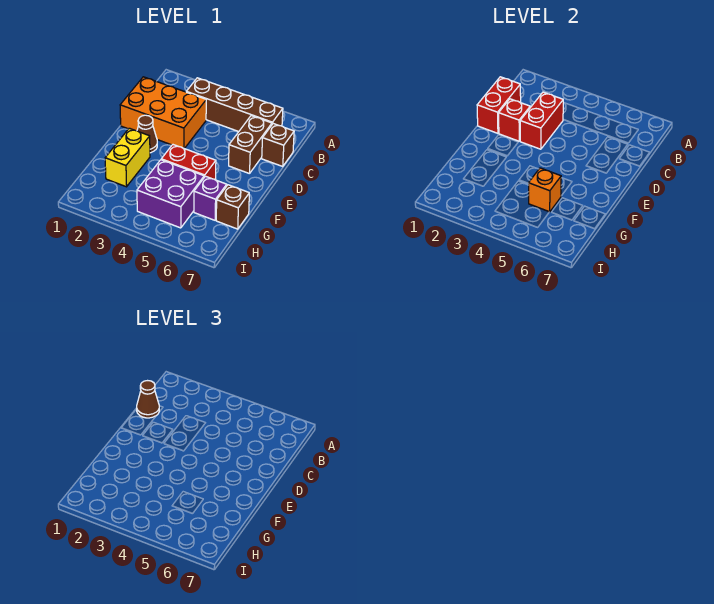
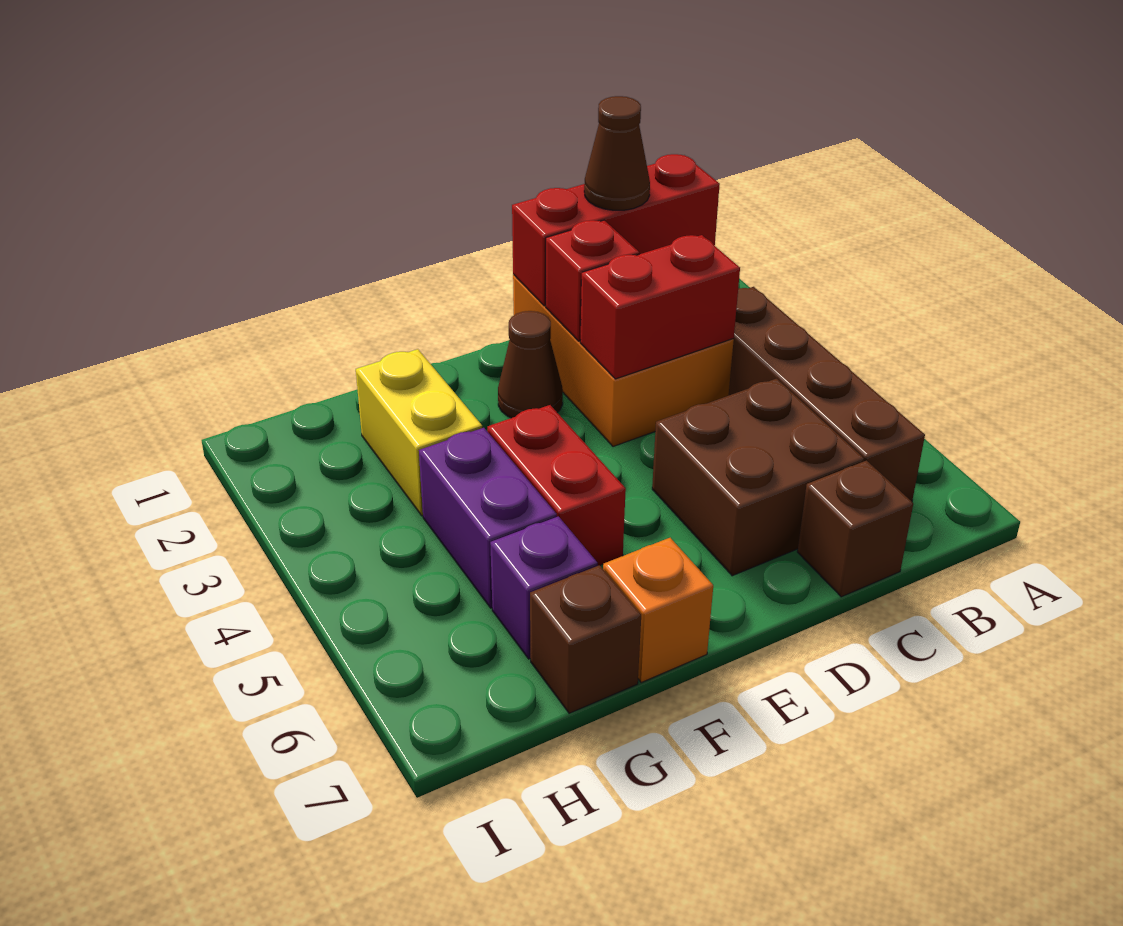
red brick C1:D1 level 2 -> red brick B1:D1 level 2
brown brick C6:D6 level 1 -> brown brick C5:D6 level 1
yellow brick F2:G2 level 1 -> yellow brick G2:G3 level 1
purple brick G4:H5 level 1 -> purple brick G4:G5 level 1
orange brick G5 level 2 -> orange brick F7 level 1

